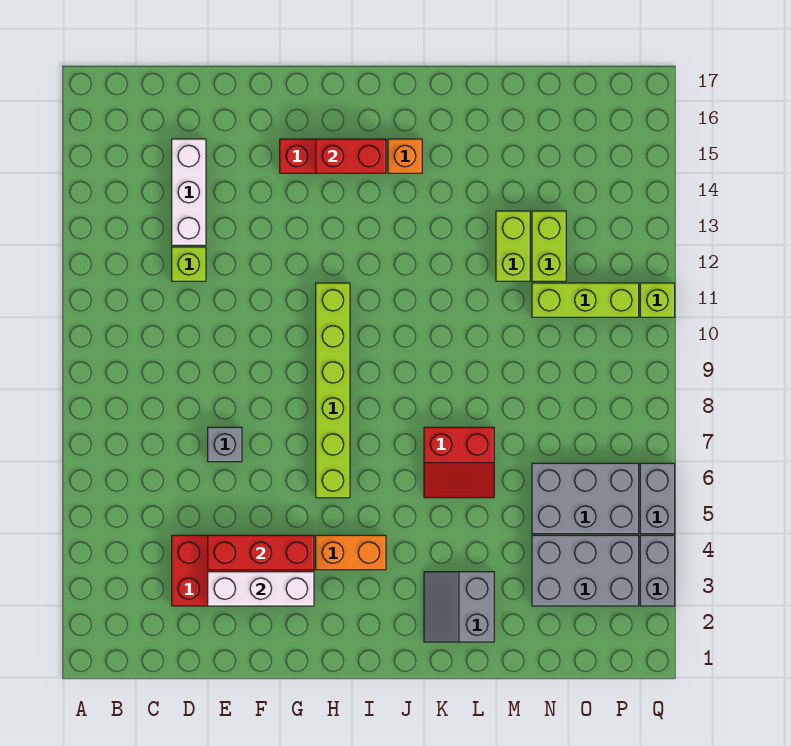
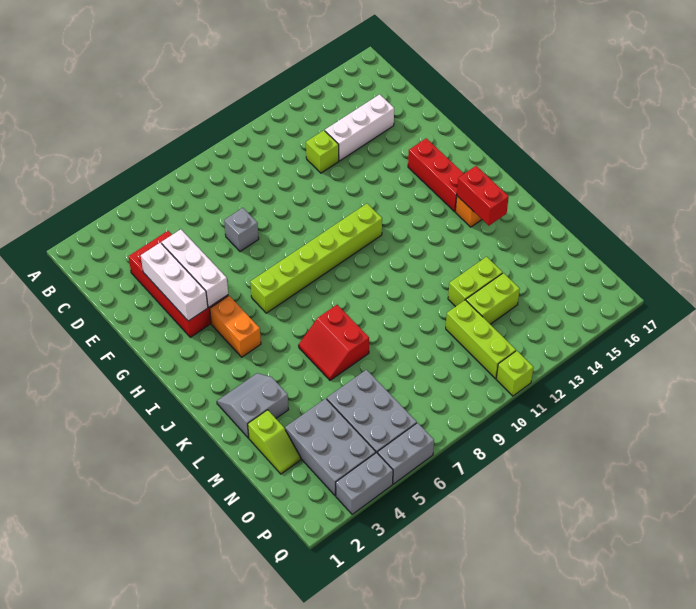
red brick E4:G4 level 2 -> white brick E4:G4 level 2
red brick H15:I15 level 2 -> red brick J15:K15 level 2
none -> lime slope M2:N2 level 1 top M

